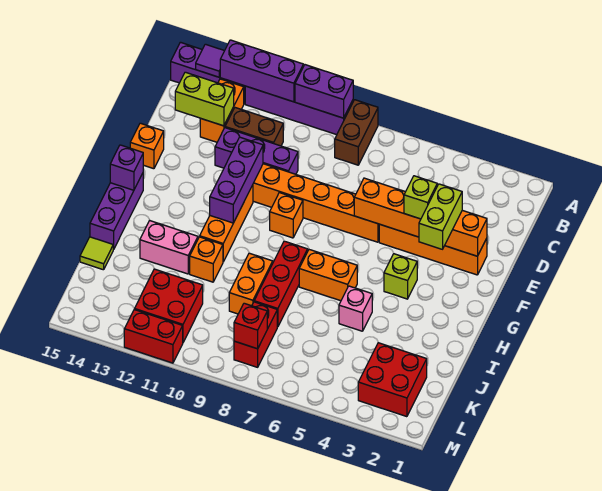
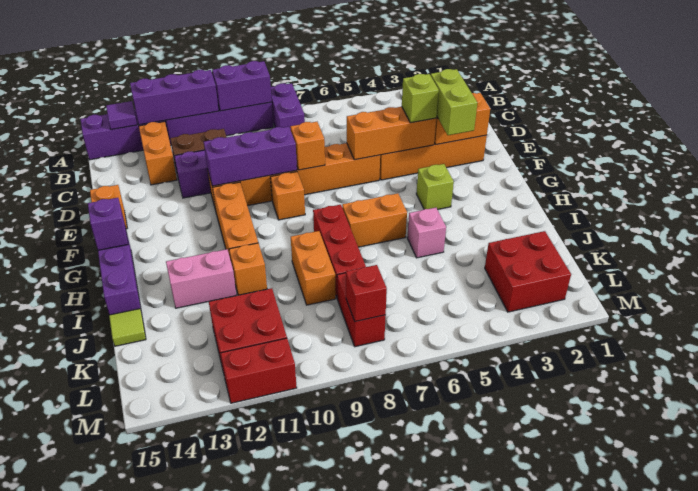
brown brick A8:B8 level 1 -> purple brick A8:B8 level 1
lime brick C13:C14 level 2 -> none
none -> orange brick E8 level 2
purple brick E11:G11 level 2 -> purple brick E9:E11 level 2

